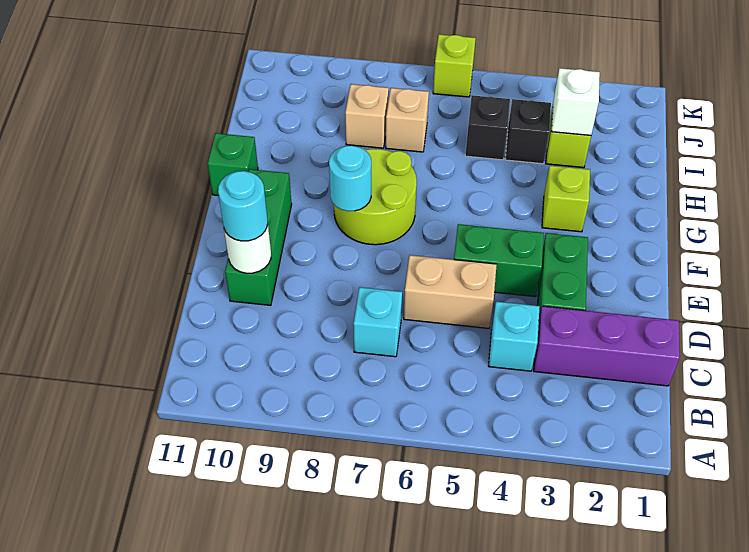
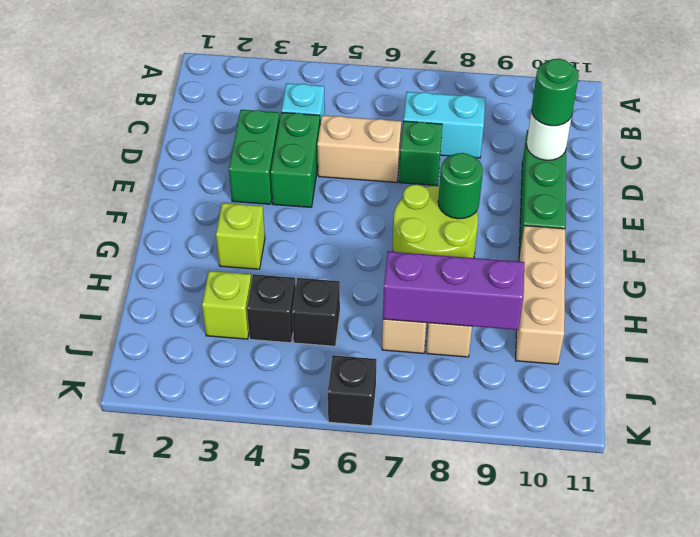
purple brick C1:C3 level 1 -> purple brick I7:I9 level 2
cyan brick C7 level 1 -> cyan brick C7:C8 level 1
cyan round brick D10 level 3 -> green round brick D10 level 3
green brick E4:E5 level 1 -> green brick D4:E4 level 1
cyan round brick F8 level 2 -> green round brick F8 level 2
none -> tan brick G10:I10 level 1
green brick G11 level 1 -> green brick D7 level 1
white brick I3 level 2 -> none
lime brick K6 level 1 -> black brick K6 level 1

